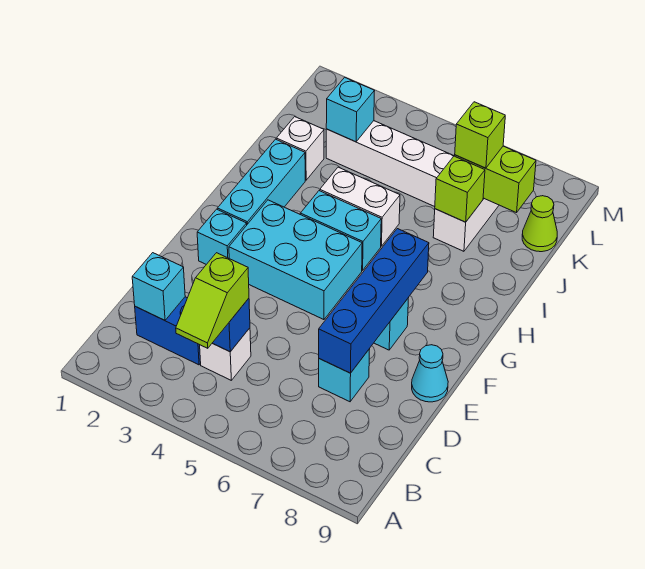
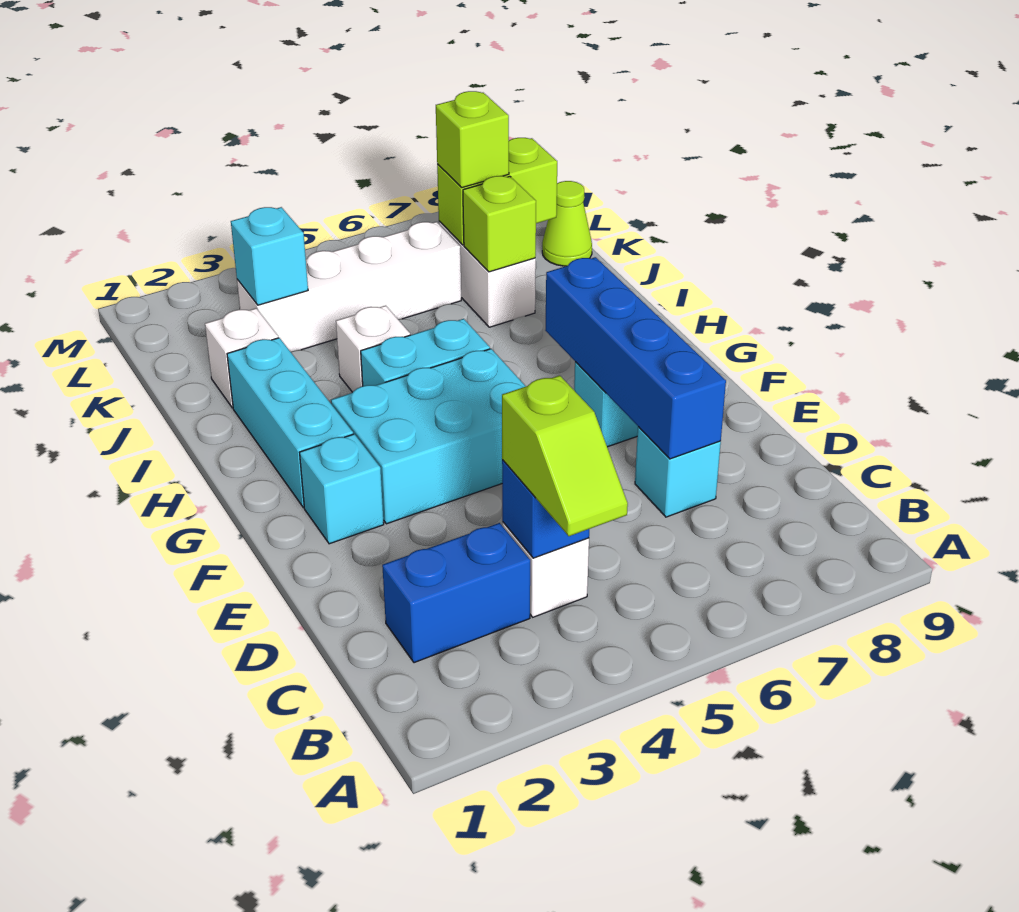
cyan brick C2 level 2 -> none
cyan cone E9 level 1 -> none
white brick I4:I5 level 1 -> white brick I4 level 1

